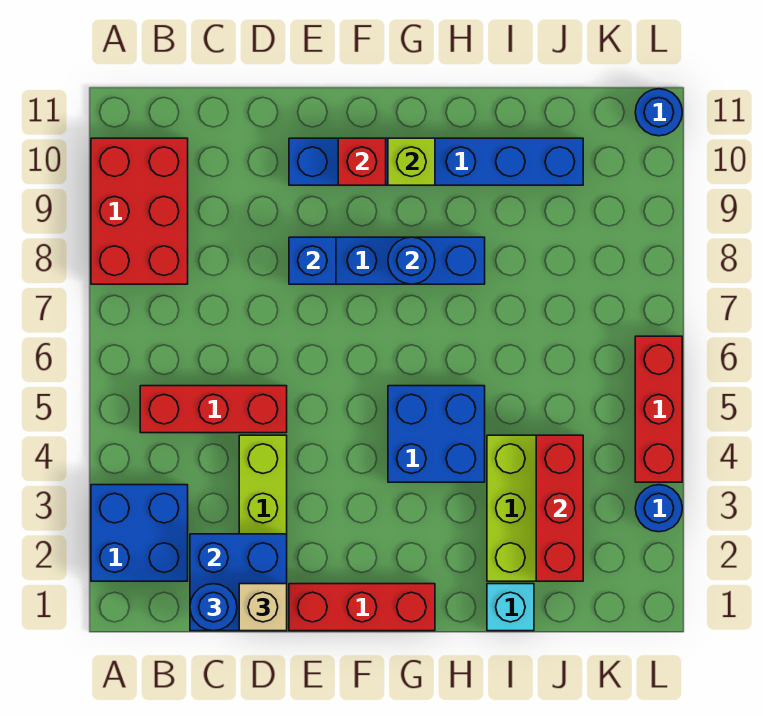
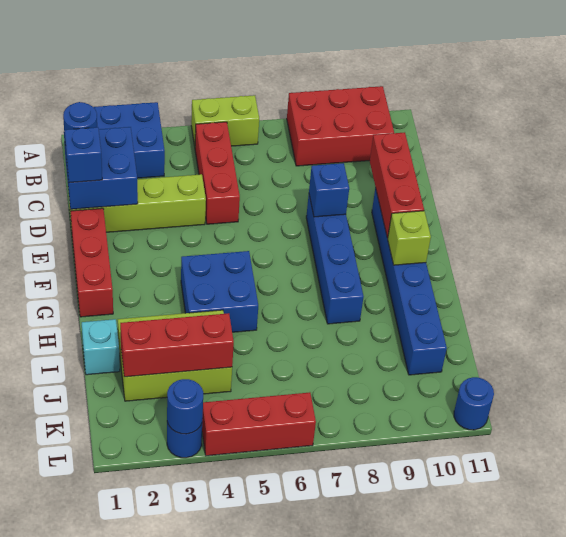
none -> lime brick A5:A6 level 1
tan brick D1 level 3 -> blue brick D1 level 3
red brick F10 level 2 -> red brick D10:F10 level 2
blue round brick G8 level 2 -> blue round brick L3 level 2

